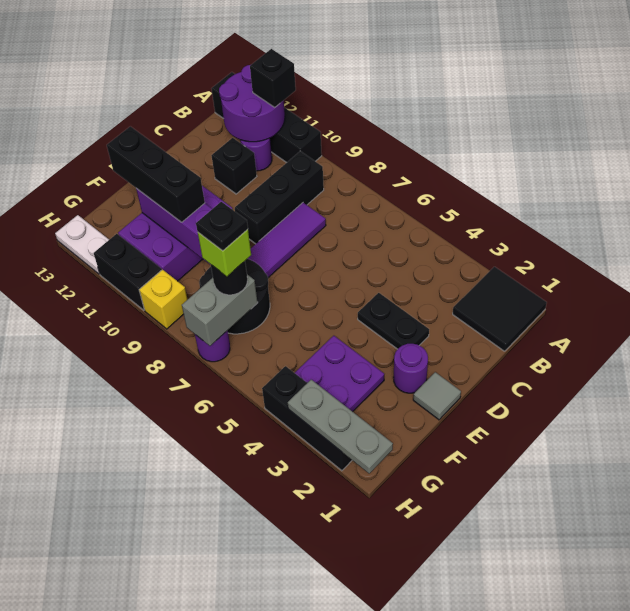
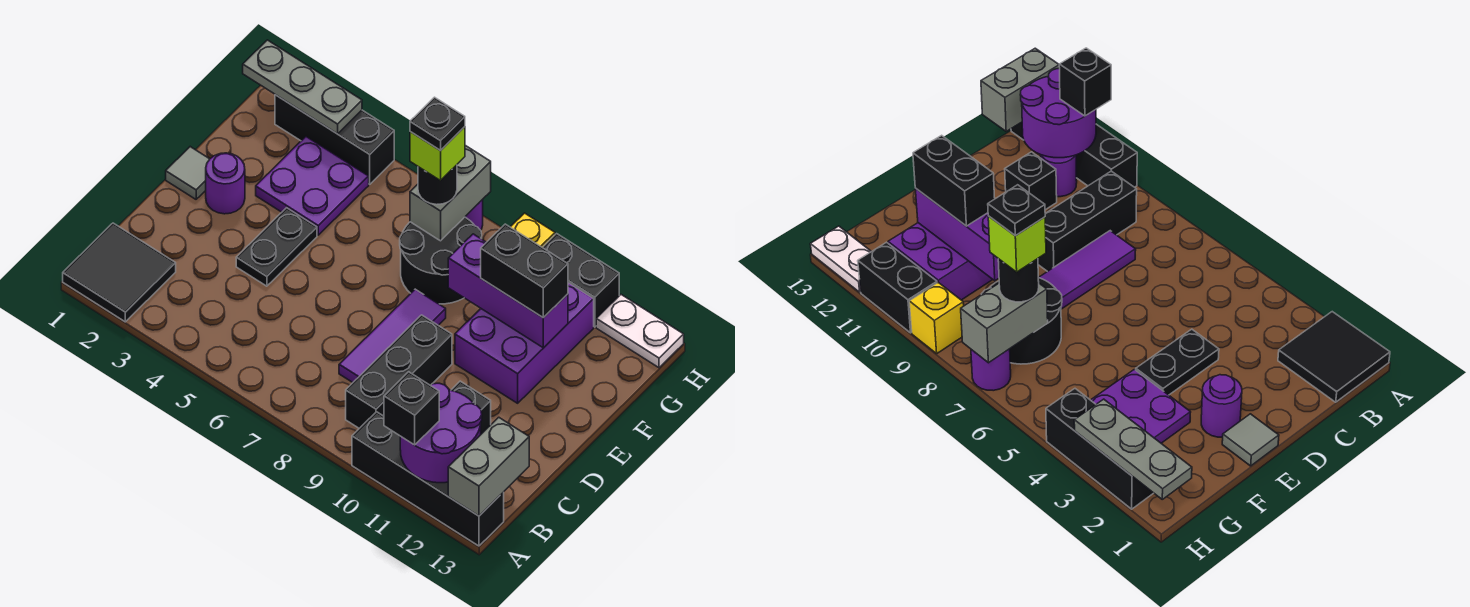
none -> grey brick A13:B13 level 2
black plate D3:D4 level 1 -> black plate D4:E4 level 1
black brick F10:F12 level 3 -> black brick F10:F11 level 3

